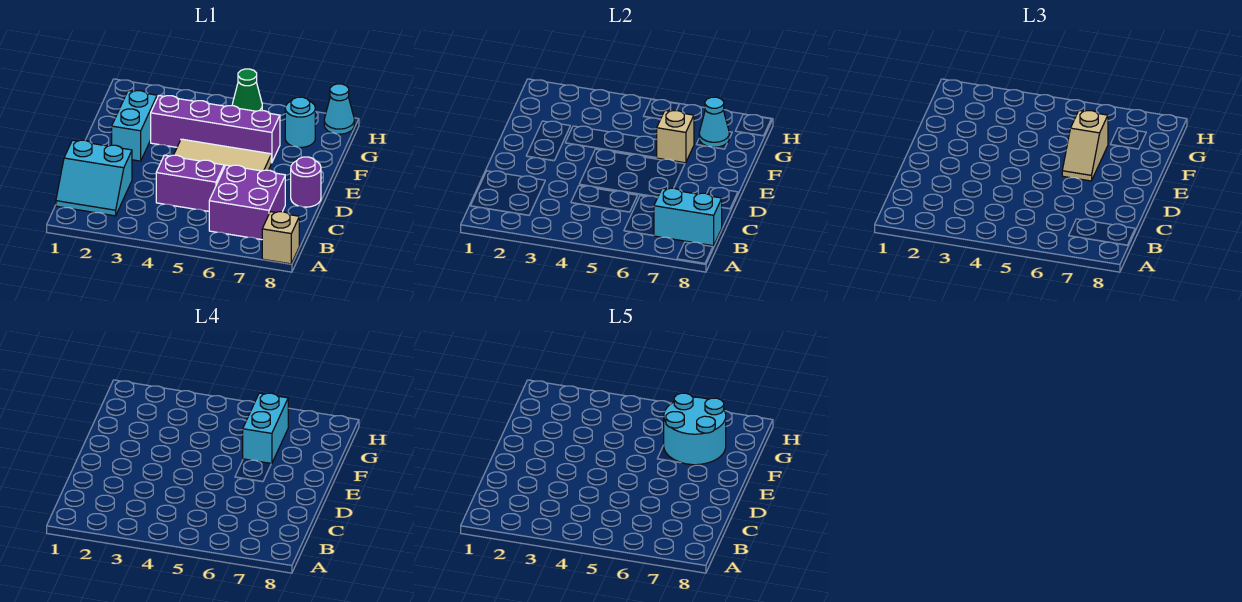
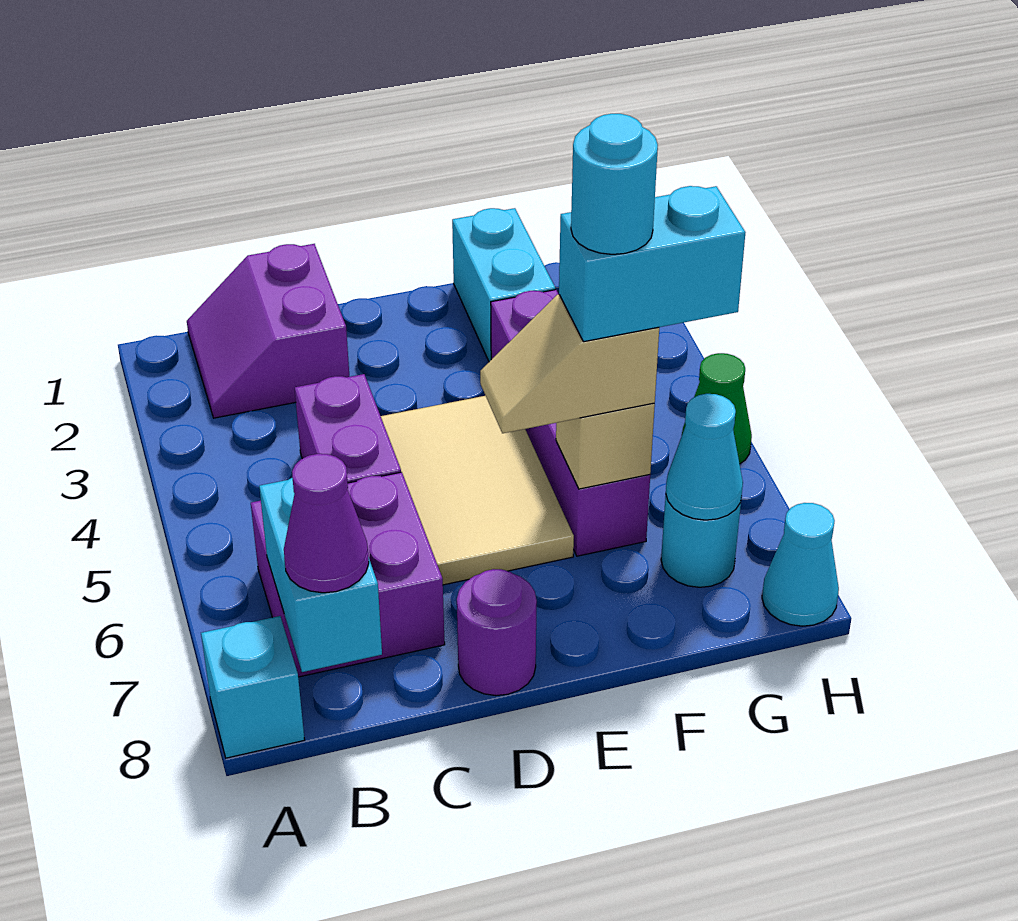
tan brick A8 level 1 -> cyan brick A8 level 1
cyan slope B1:C2 level 1 top C -> purple slope B1:C2 level 1 top C
none -> purple cone B8 level 3
cyan brick E2:F2 level 1 -> cyan brick F1:F2 level 1
cyan round brick F6:G7 level 5 -> cyan round brick F6 level 5

